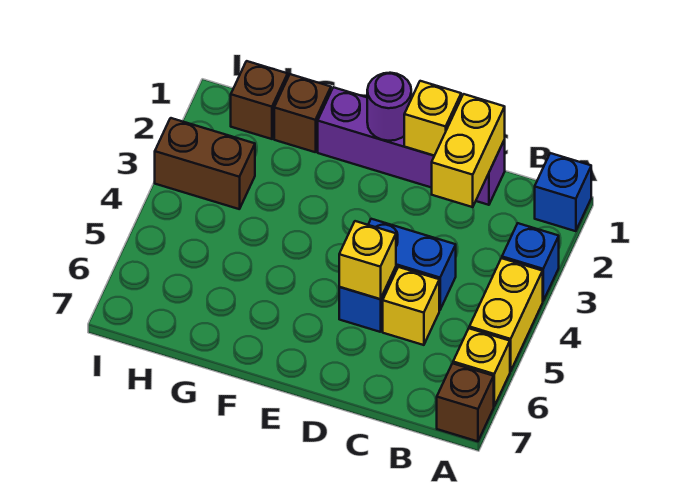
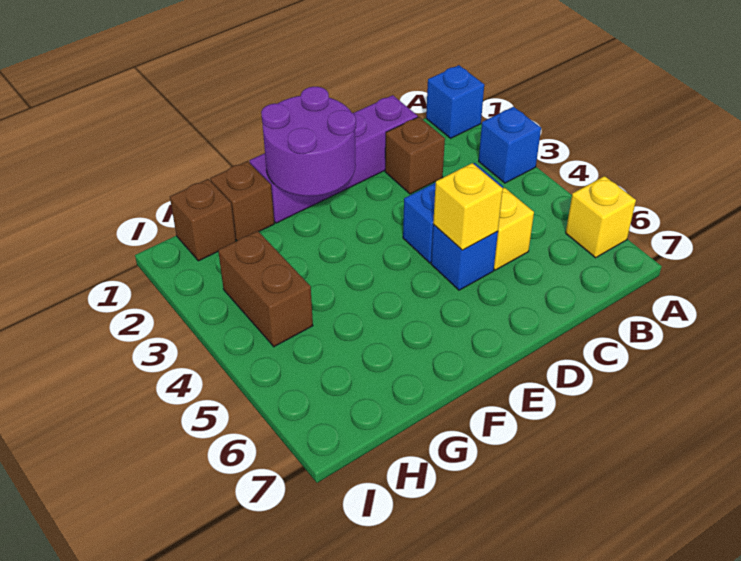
yellow brick A4:A5 level 1 -> none
brown brick A7 level 1 -> brown brick C2 level 1
yellow brick C1:C2 level 2 -> none
yellow brick D1 level 2 -> none
purple round brick E1 level 2 -> purple round brick E1:F2 level 2
brown brick H3:I3 level 1 -> brown brick H3:H4 level 1

